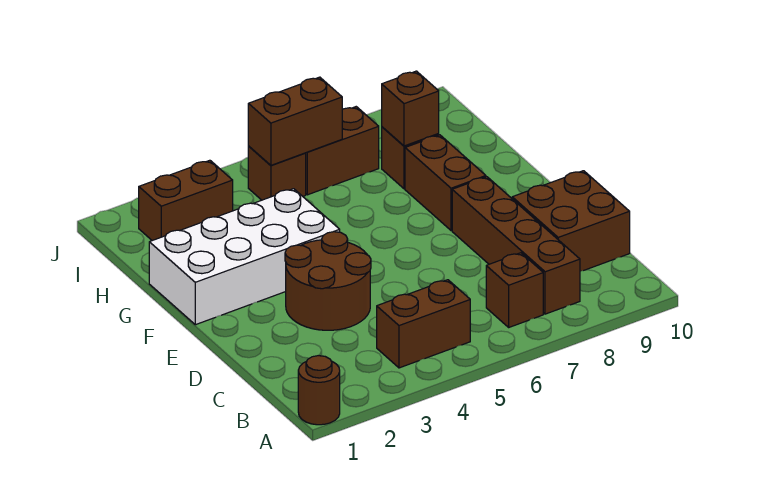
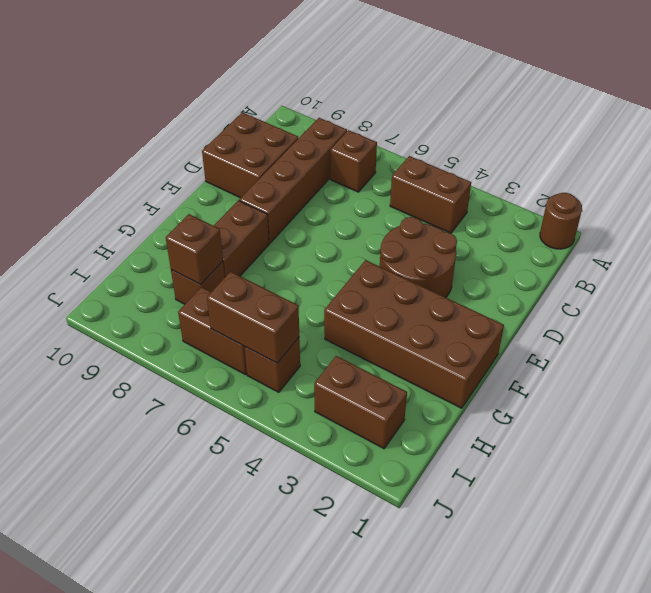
white brick F1:G4 level 1 -> brown brick F1:G4 level 1

